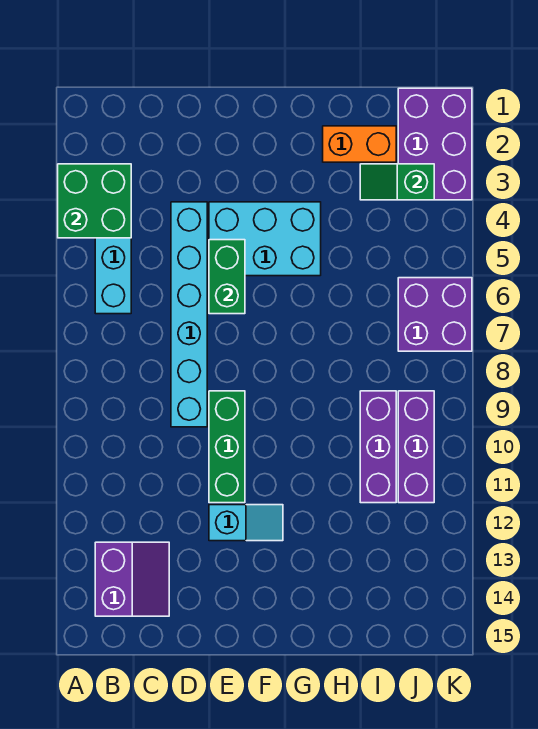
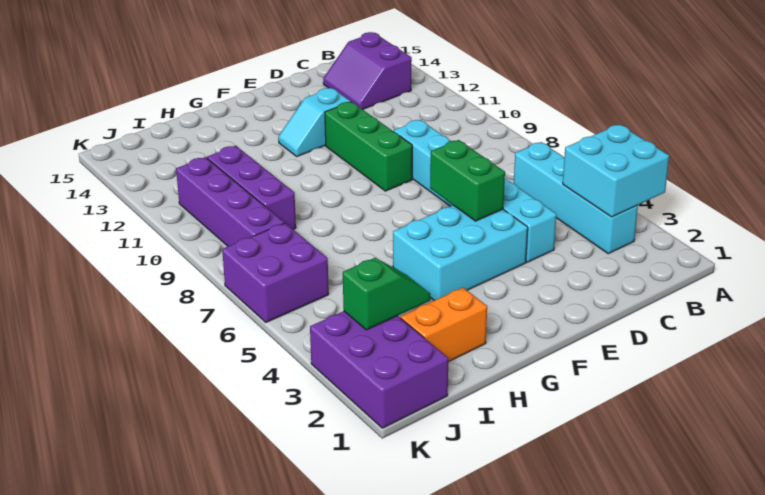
green brick A3:B4 level 2 -> cyan brick A3:B4 level 2
purple brick J9:J11 level 1 -> purple brick J8:J11 level 1

